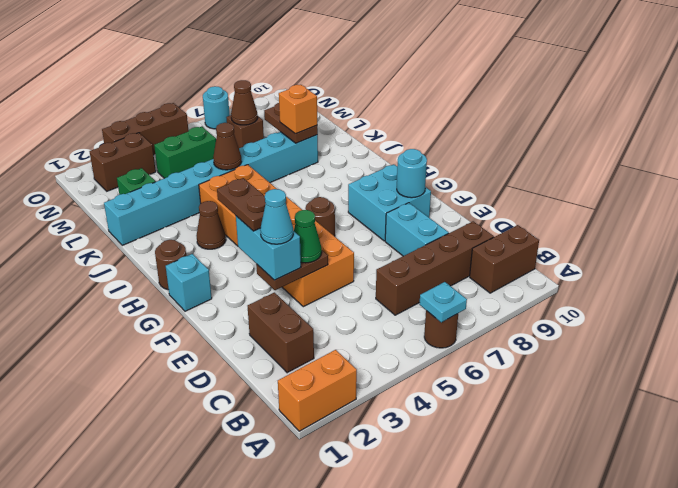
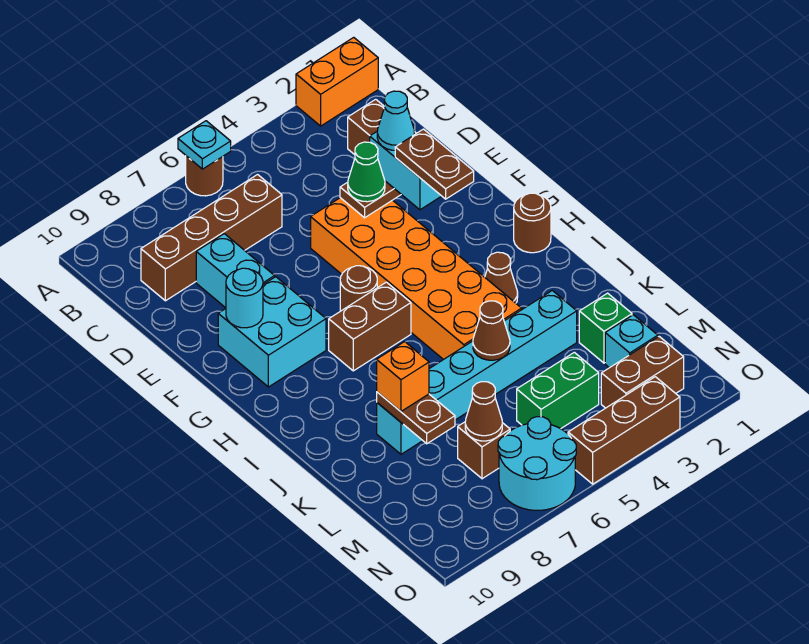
brown brick B9:B10 level 1 -> brown brick H6:H7 level 1
cyan brick G1 level 1 -> cyan brick M2 level 1
cyan brick K1:K8 level 1 -> cyan brick K3:K8 level 1
cyan round brick O7 level 1 -> cyan round brick N6:O7 level 1

